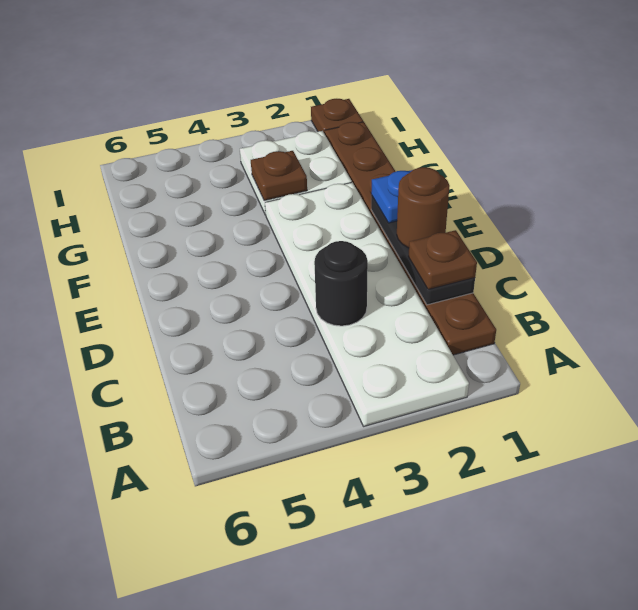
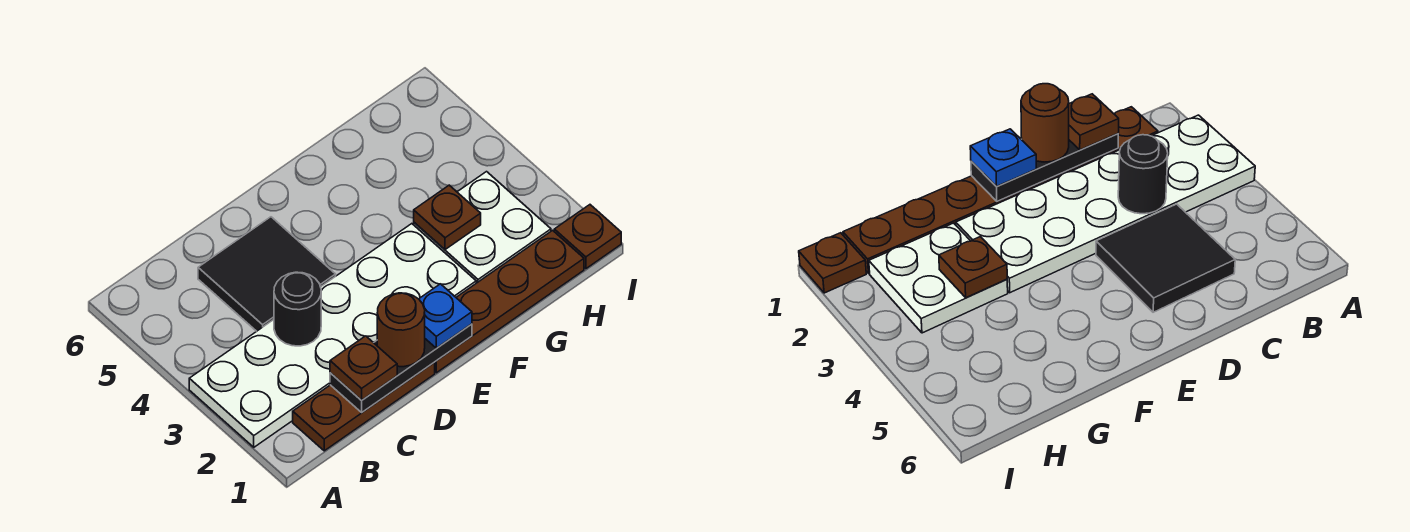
none -> black tile C4:D5 level 1

